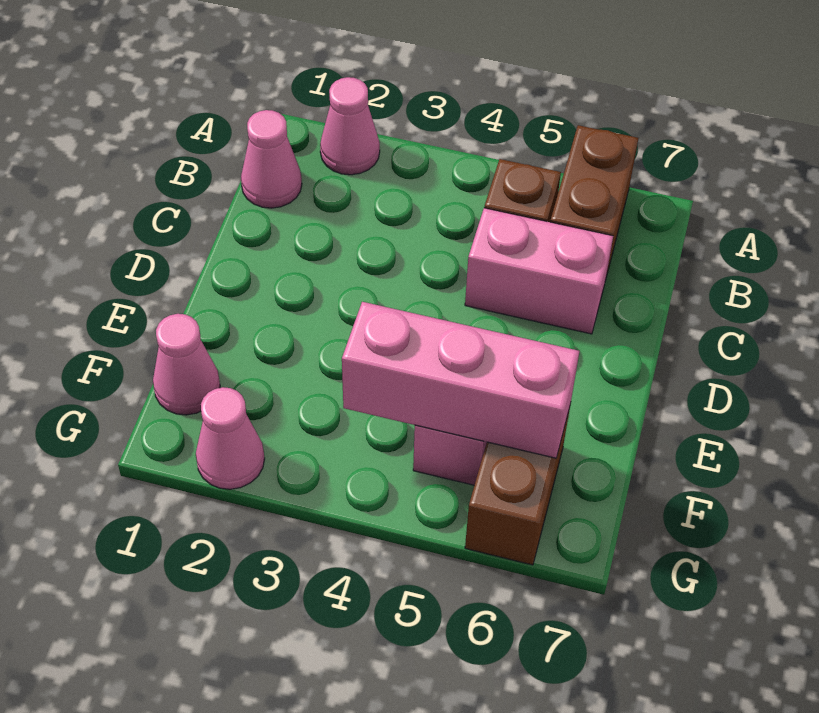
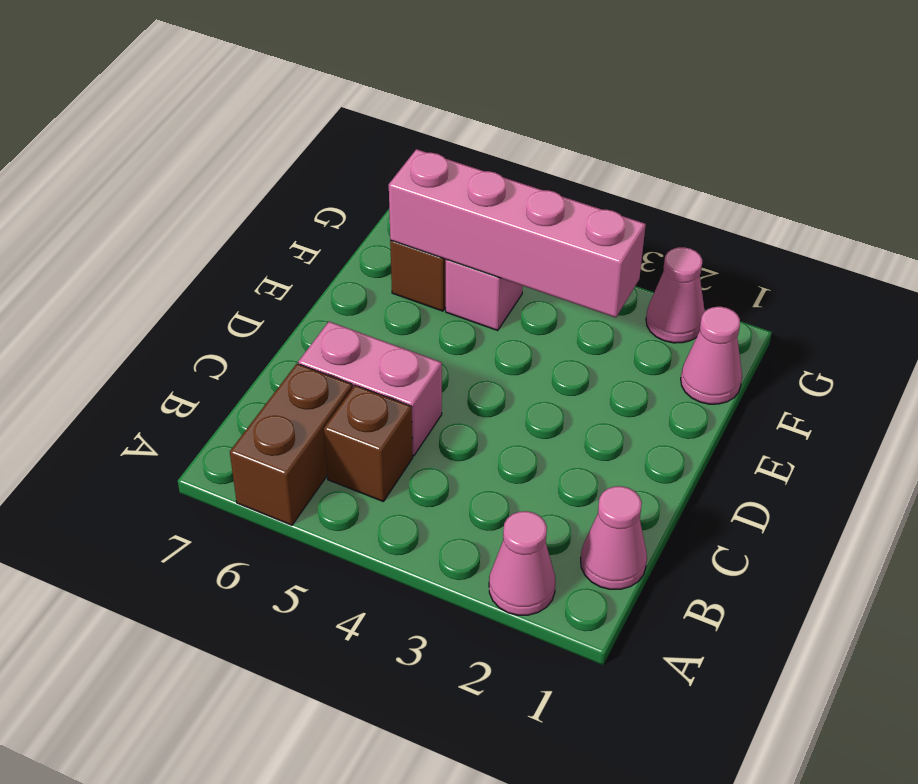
pink brick F4:F6 level 2 -> pink brick F3:F6 level 2

